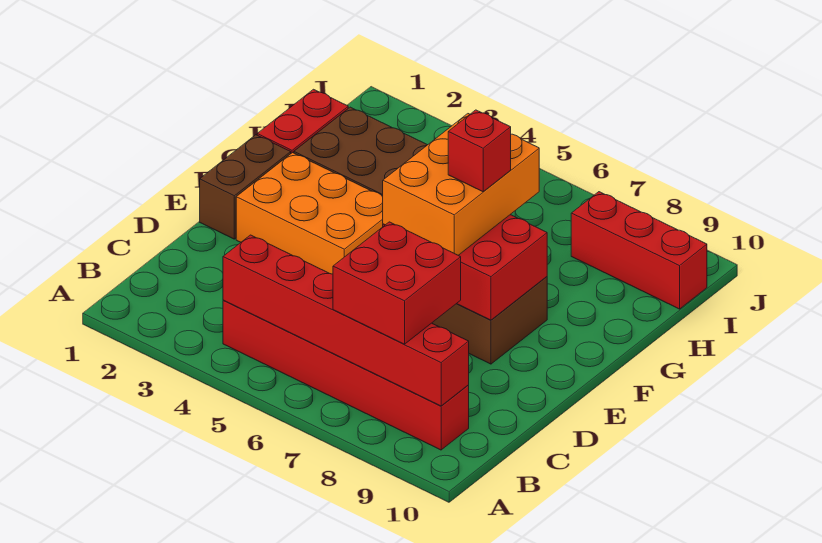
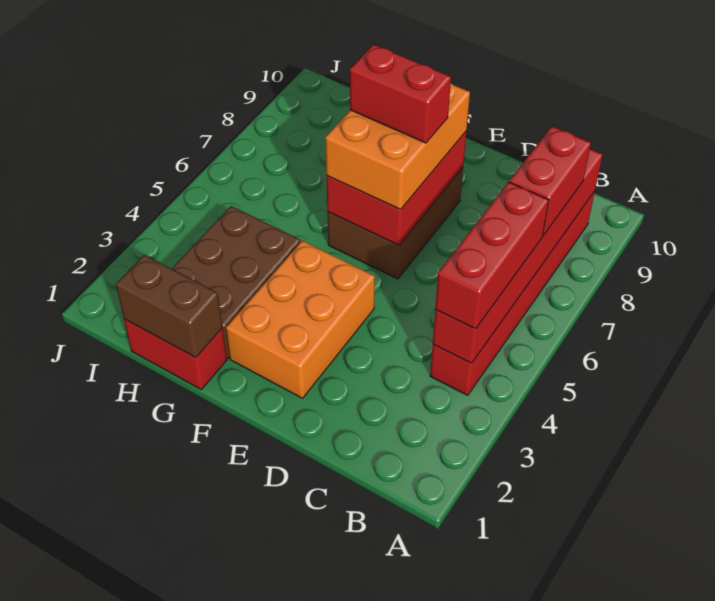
red brick B7:C8 level 3 -> red brick B7:B8 level 3
brown brick E1:F1 level 1 -> brown brick G1:H1 level 2
orange brick E6:G7 level 3 -> orange brick E6:F8 level 3
red brick F7 level 4 -> red brick E7:F7 level 4
red brick I8:I10 level 1 -> red brick B4:B6 level 3

